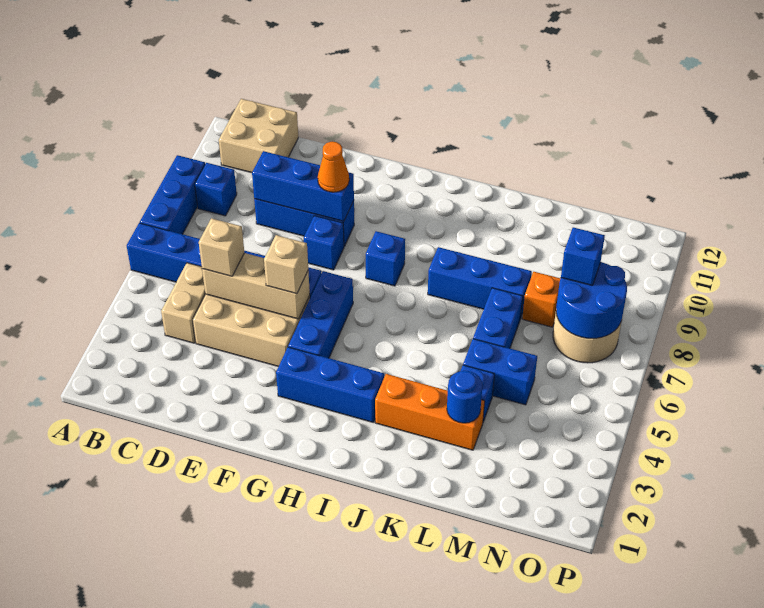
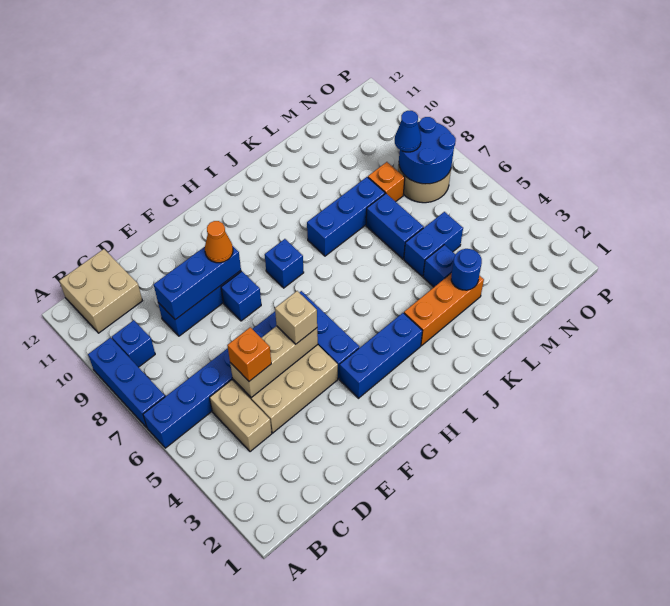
tan brick D5 level 3 -> orange brick D5 level 3
blue brick N8 level 3 -> blue cone N8 level 3

